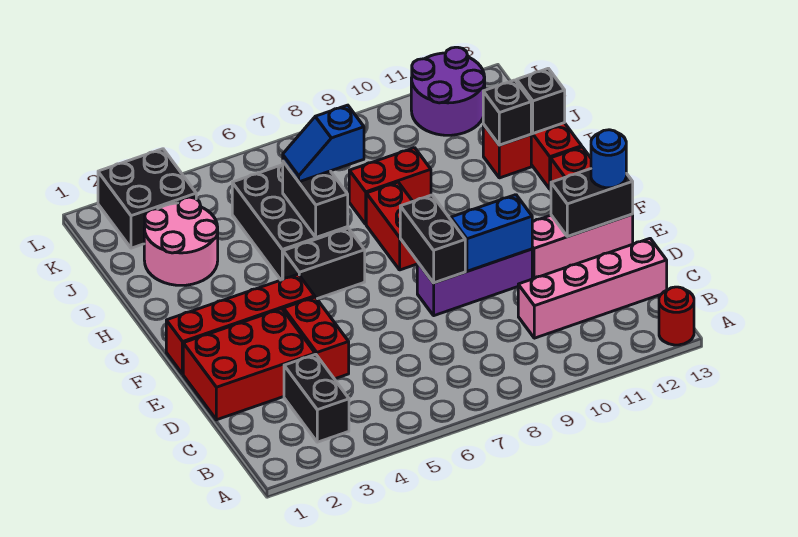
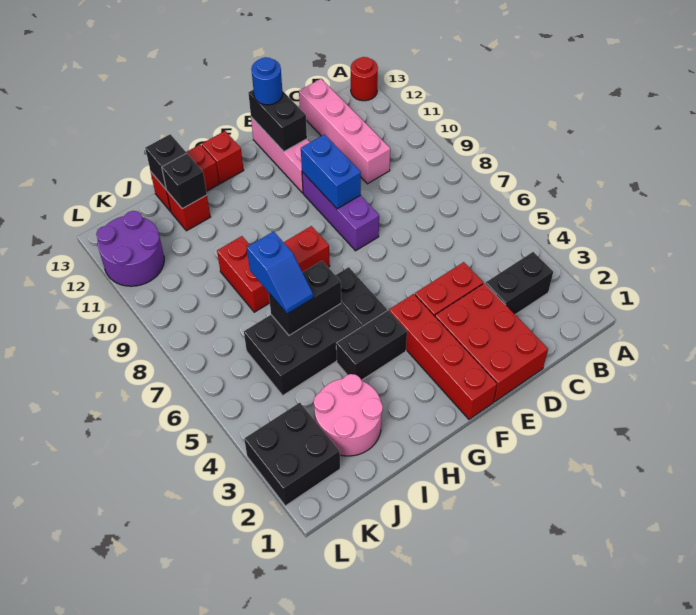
black brick E8:F8 level 2 -> black brick G4:H4 level 1

